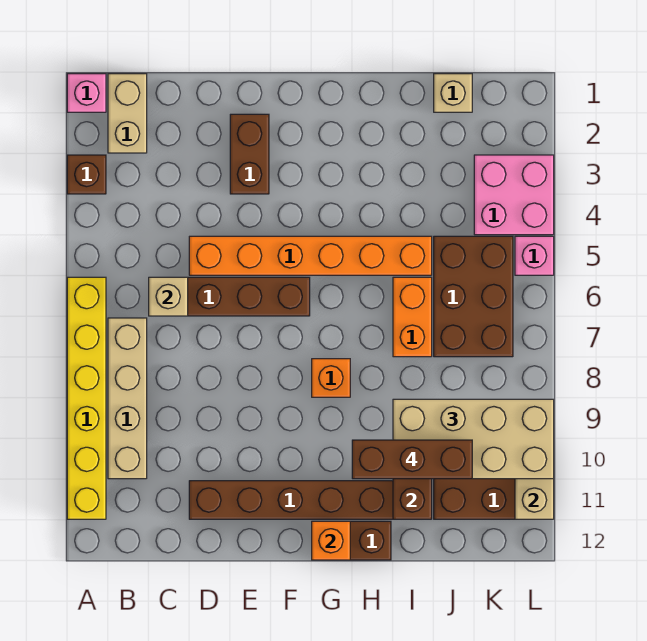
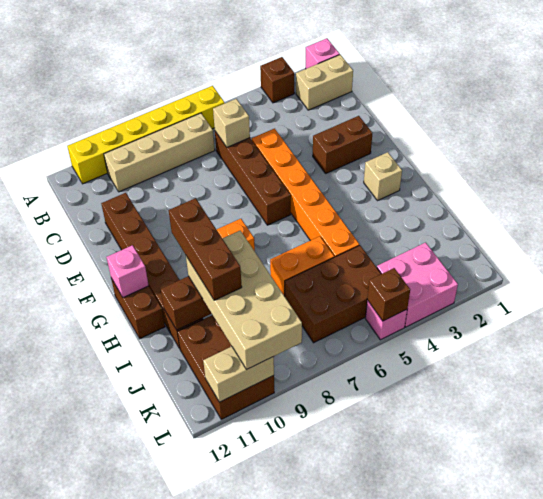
orange brick G12 level 2 -> pink brick G12 level 2
tan brick J1 level 1 -> tan brick G2 level 1
none -> brown brick L5 level 2

